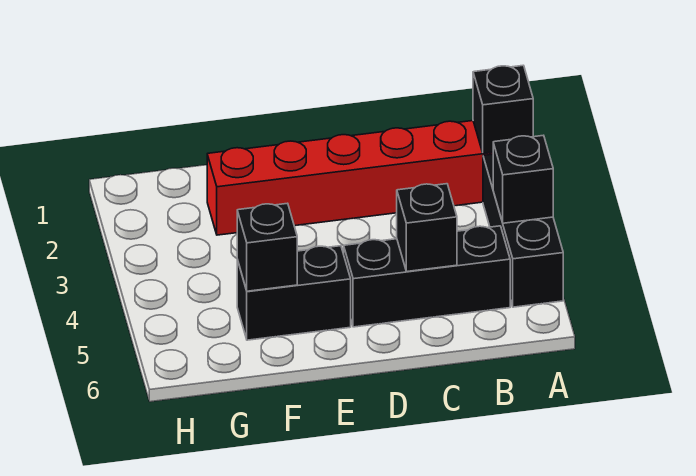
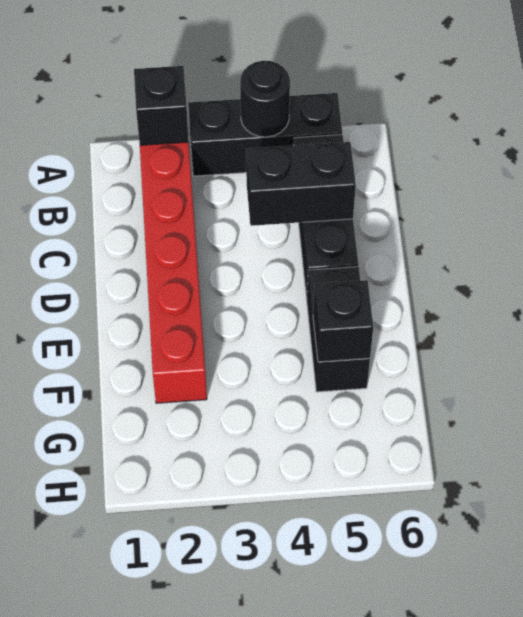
black brick A4 level 2 -> black round brick A4 level 2
black brick C5 level 2 -> black brick C4:C5 level 2

